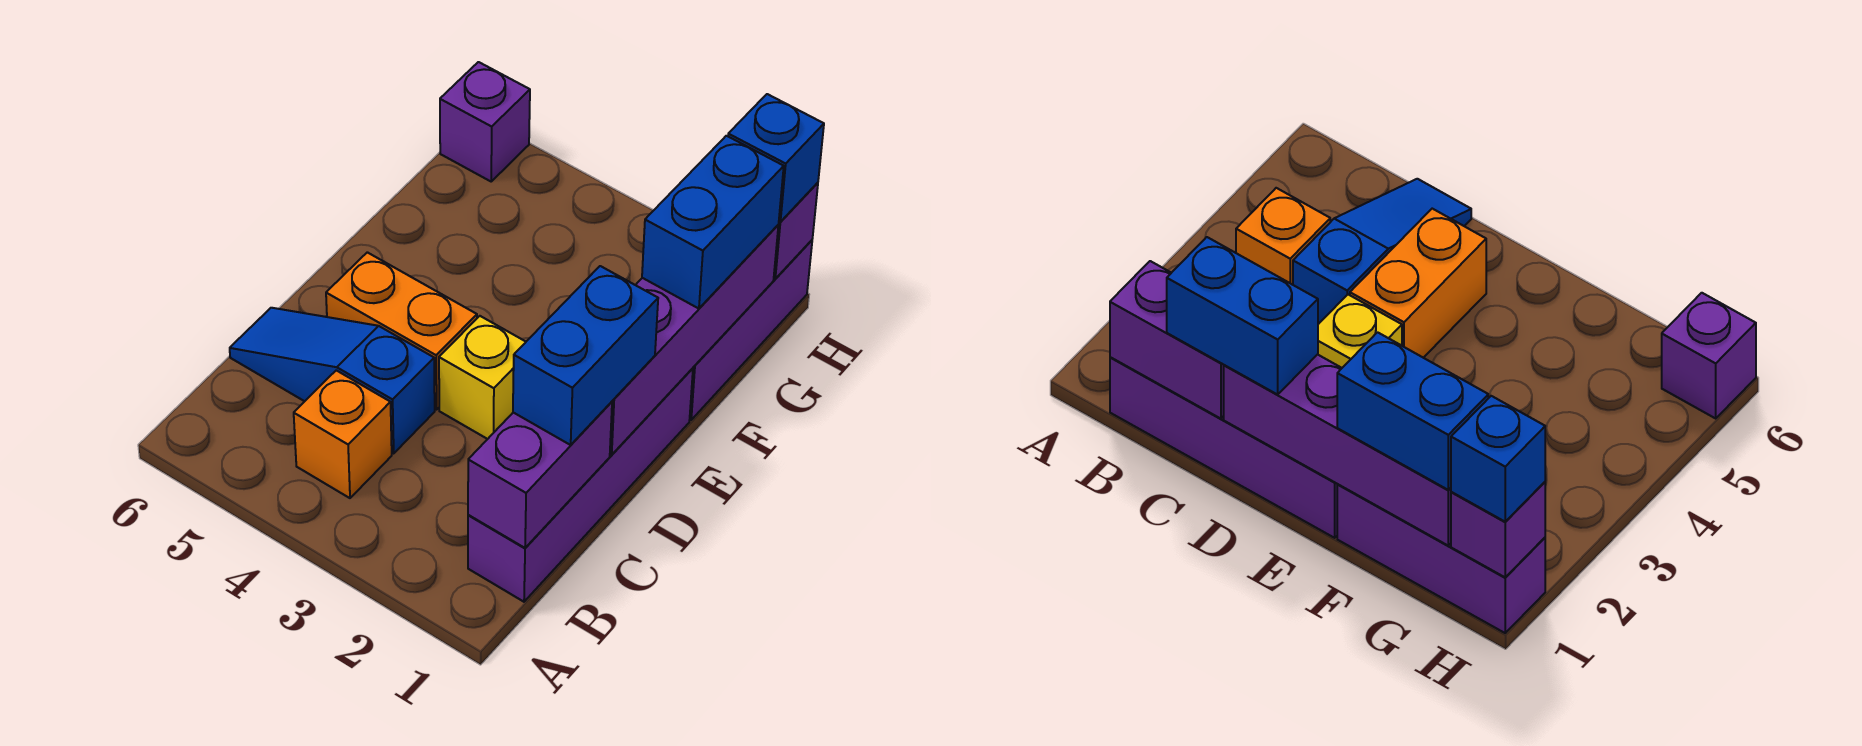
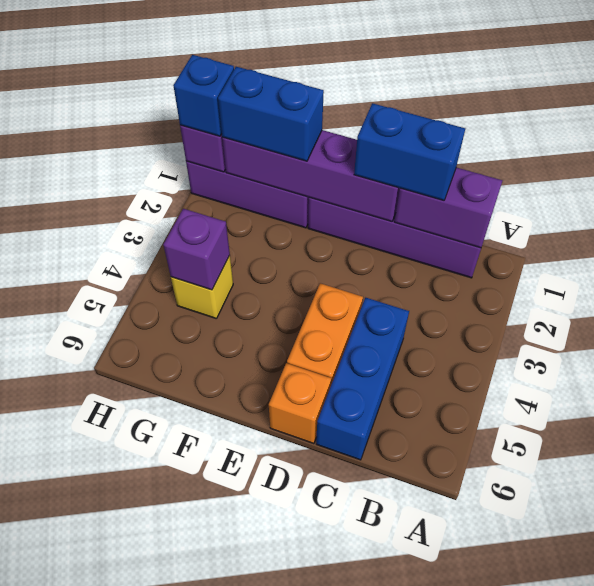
orange brick B4 level 1 -> orange brick D6 level 1
blue slope C4:C6 level 1 top 4 -> blue brick C4:C6 level 1
yellow brick D3 level 1 -> yellow brick G4 level 1
purple brick H6 level 1 -> purple brick G4 level 2

